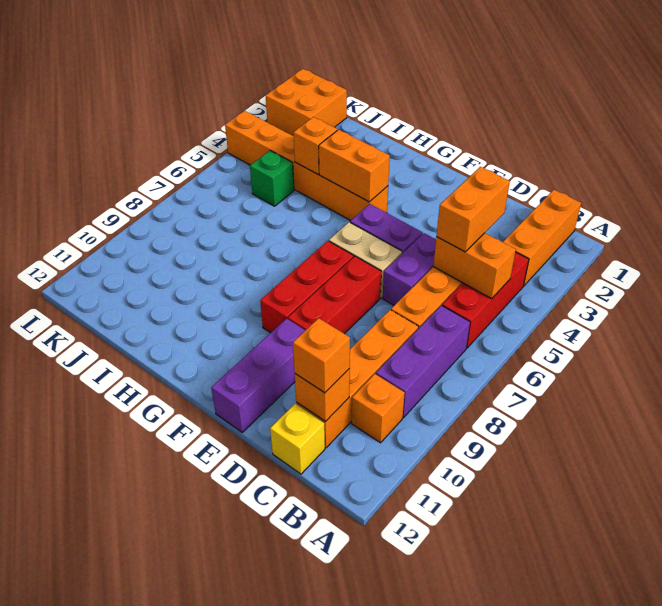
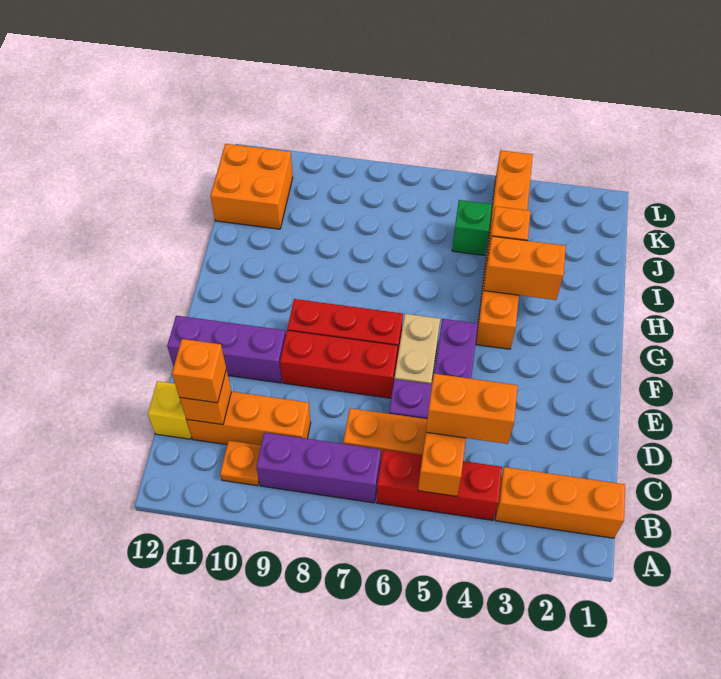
orange brick B10 level 1 -> orange plate B10 level 1
orange brick C8:C11 level 1 -> orange brick C9:C11 level 1
orange brick G4:H4 level 2 -> orange brick H3:H4 level 2
orange brick K1:L2 level 1 -> orange brick J11:K12 level 1

